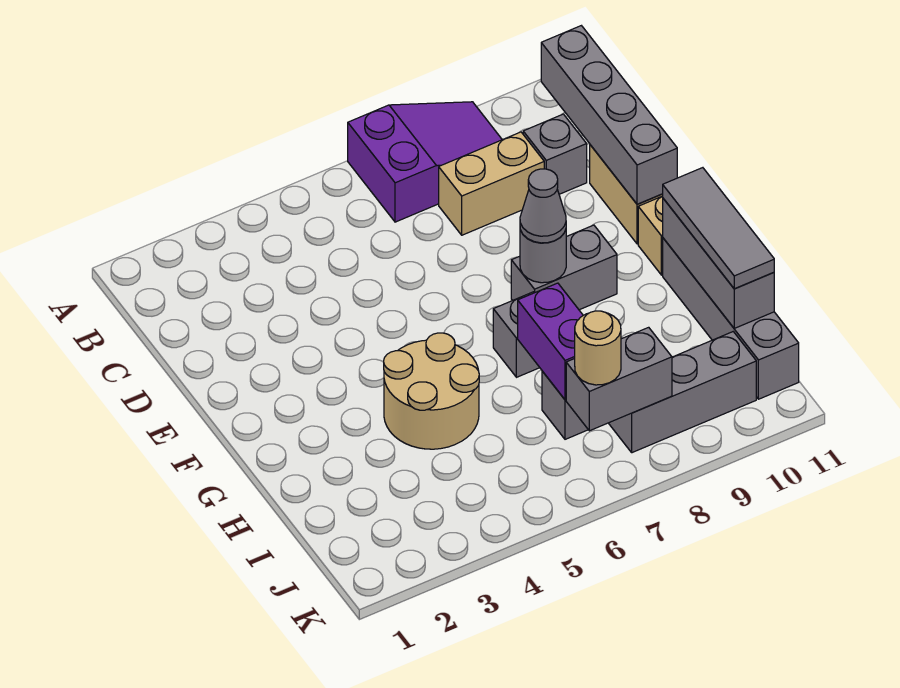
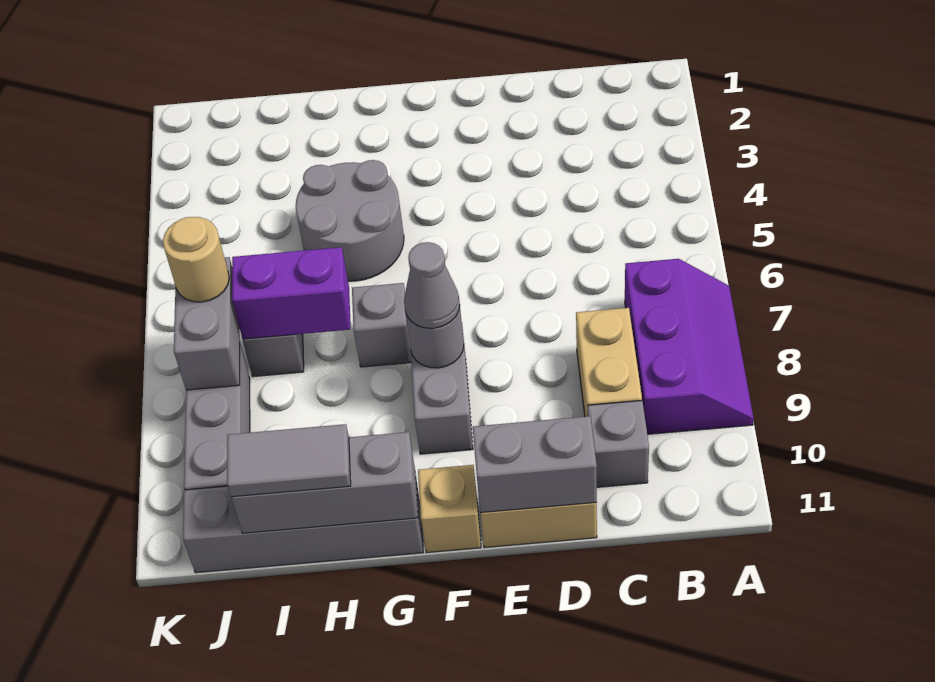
purple slope A7:B9 level 1 top 7 -> purple slope A7:B9 level 1 top B
grey brick B11:E11 level 2 -> grey brick D11:E11 level 2
tan round brick G4:H5 level 1 -> grey round brick G4:H5 level 1
grey tile G11:I11 level 3 -> grey tile H11:I11 level 3

